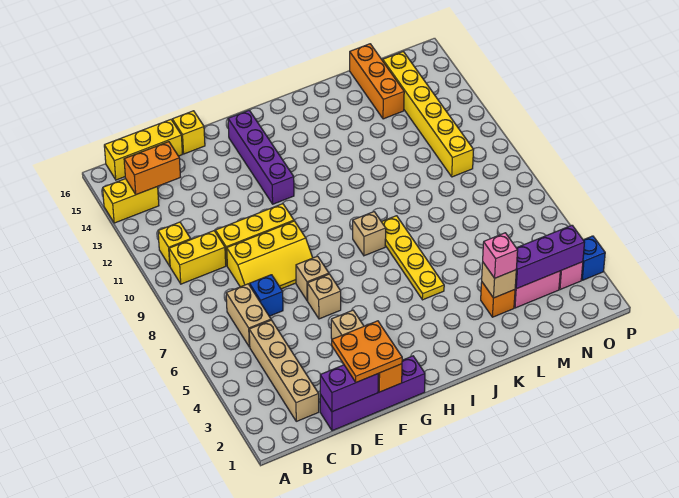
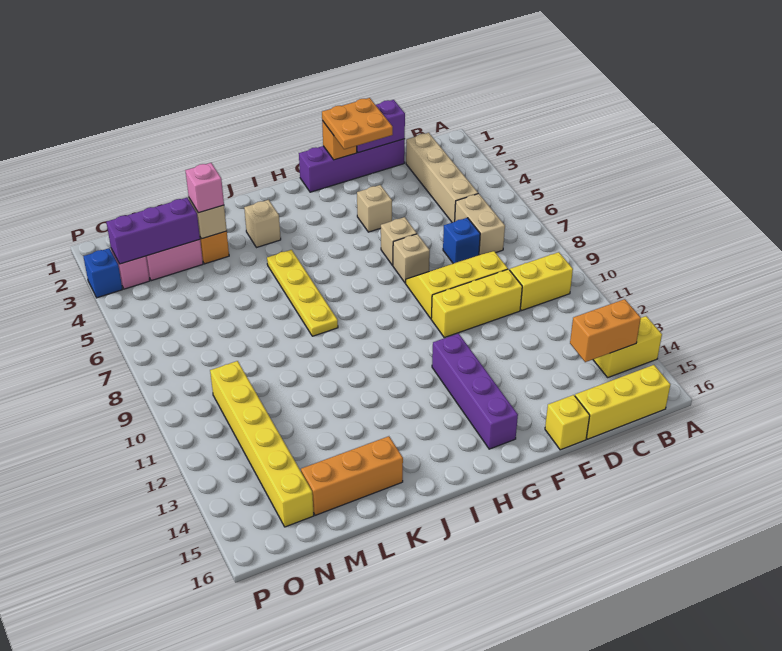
yellow brick B11 level 1 -> none
tan brick I8 level 1 -> tan brick J3 level 1
orange brick M14:M16 level 1 -> orange brick K15:M15 level 1

